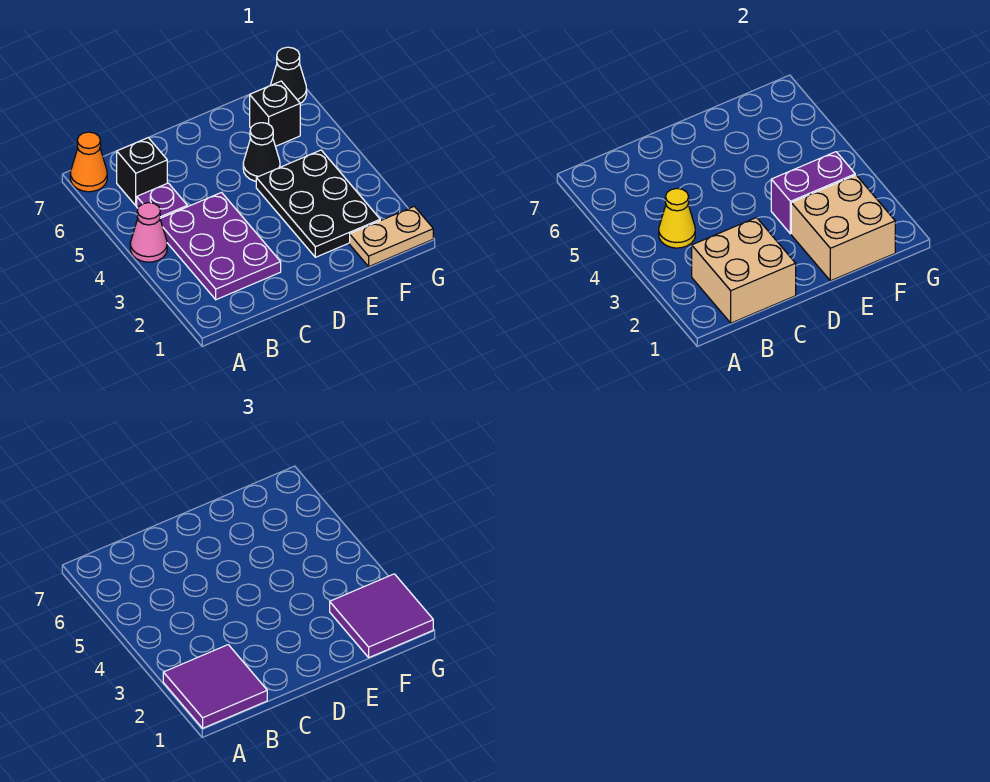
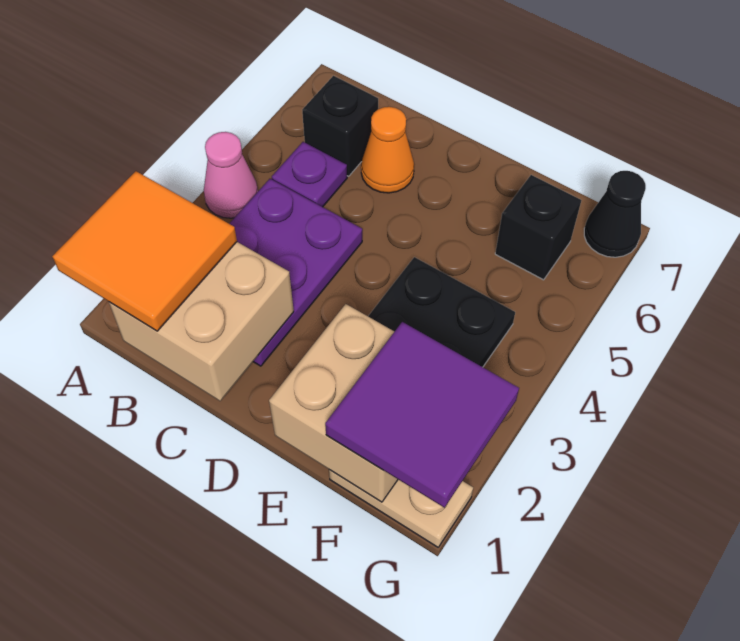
purple tile A1:B2 level 3 -> orange tile A1:B2 level 3
orange cone A7 level 1 -> orange cone C6 level 1
yellow cone B4 level 2 -> none
purple brick E3:F3 level 2 -> none
black cone E5 level 1 -> none

